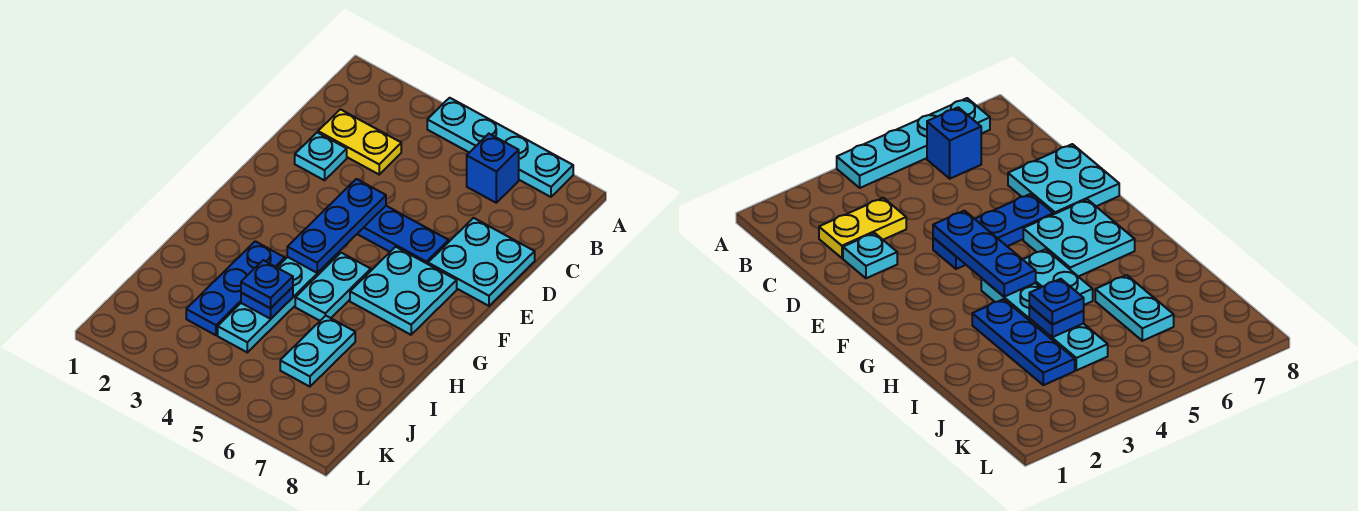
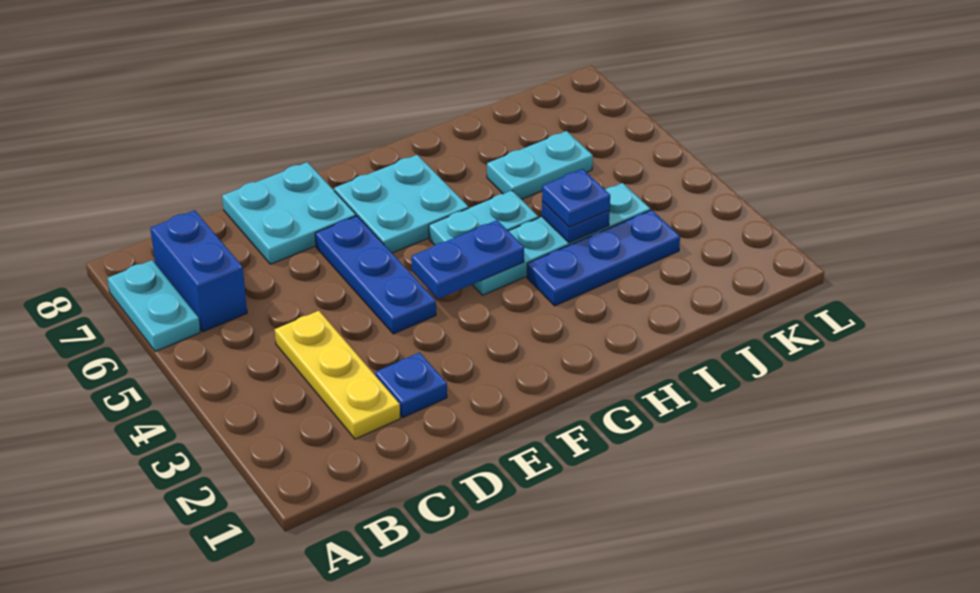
cyan plate A4:A7 level 1 -> cyan plate A6:A7 level 1
blue brick B6 level 1 -> blue brick B6:B7 level 1
yellow plate C2:C3 level 1 -> yellow plate C2:C4 level 1
cyan plate D2 level 1 -> blue plate D2 level 1
blue plate E4:G4 level 2 -> blue plate F4:G4 level 2

